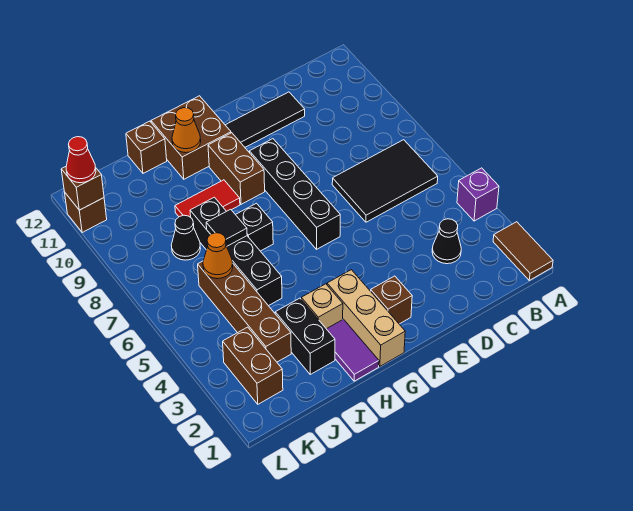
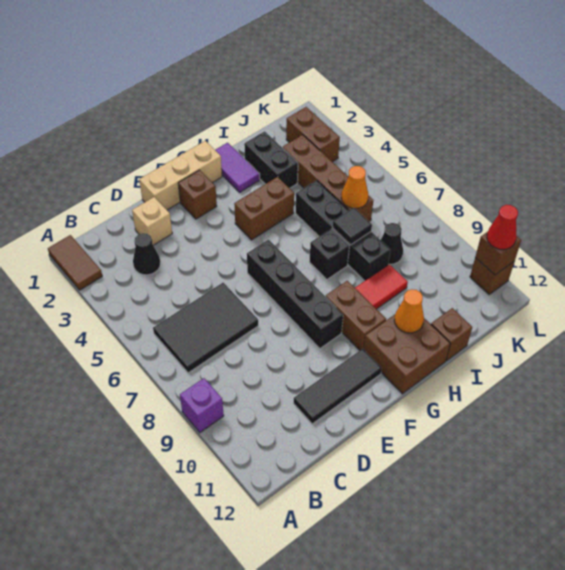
purple brick A4 level 1 -> purple brick A9 level 1
tan brick G1:G3 level 1 -> tan brick E1:G1 level 1
none -> brown brick G4:H4 level 1
tan brick H3 level 1 -> tan brick D2 level 1

